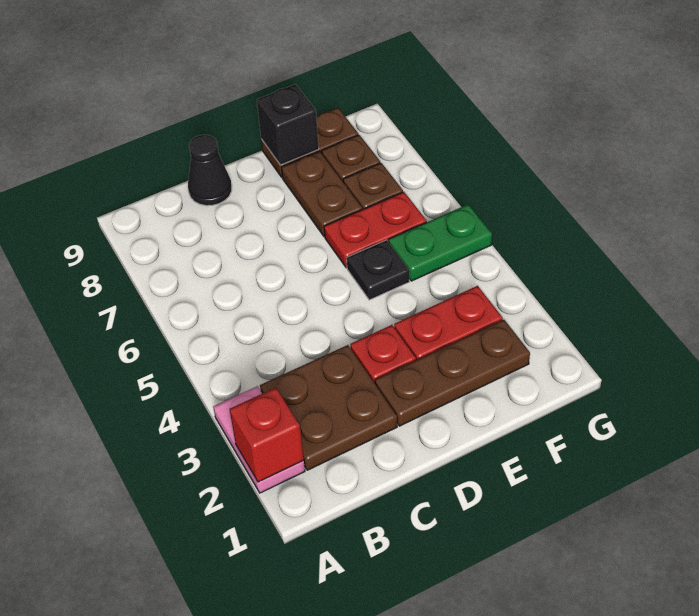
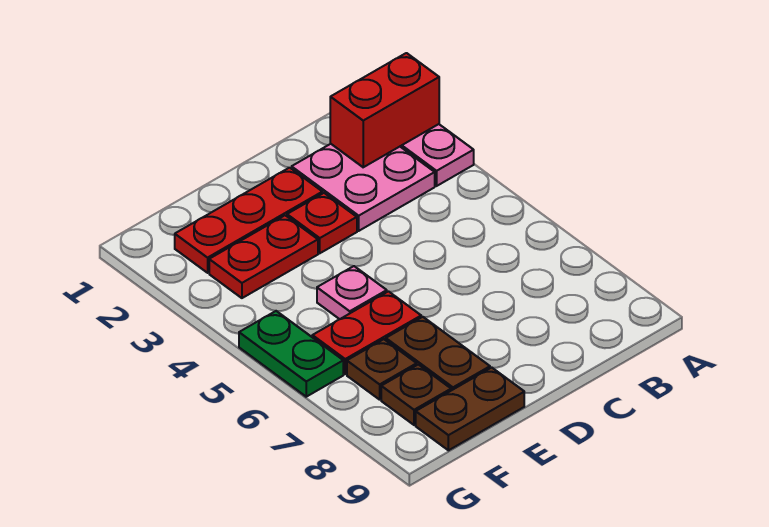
red brick A2 level 2 -> red brick A2:B2 level 2
brown plate B2:C3 level 1 -> pink plate B2:C3 level 1
black cone C9 level 1 -> none
brown plate D2:F2 level 1 -> red plate D2:F2 level 1
black plate E5 level 1 -> pink plate E5 level 1
black brick E9 level 2 -> none
green plate F5:G5 level 1 -> green plate G5:G6 level 1

